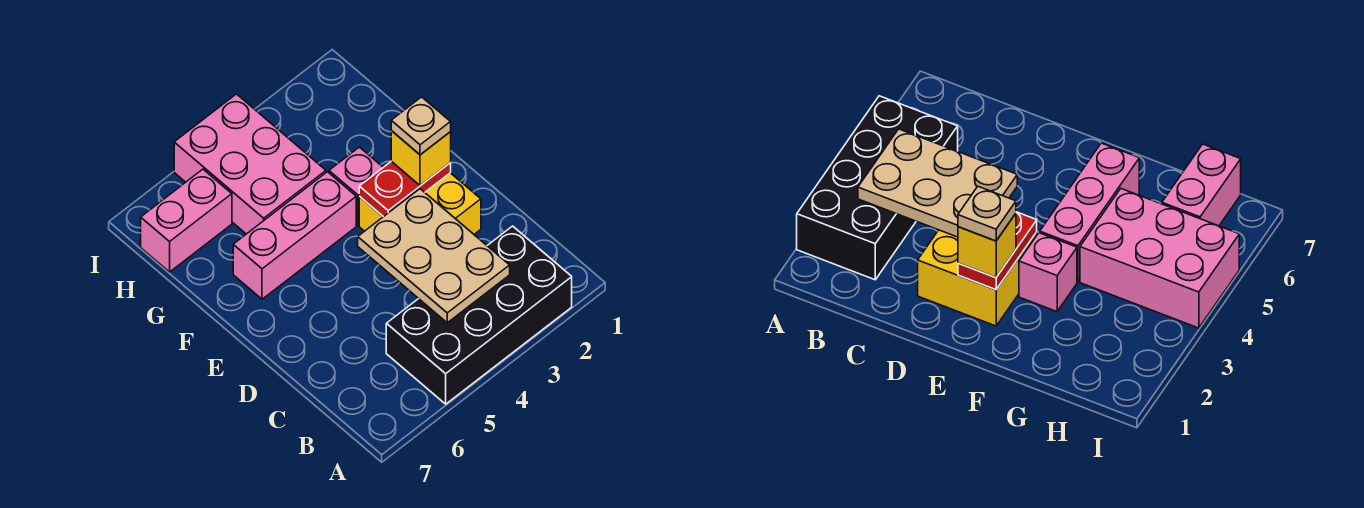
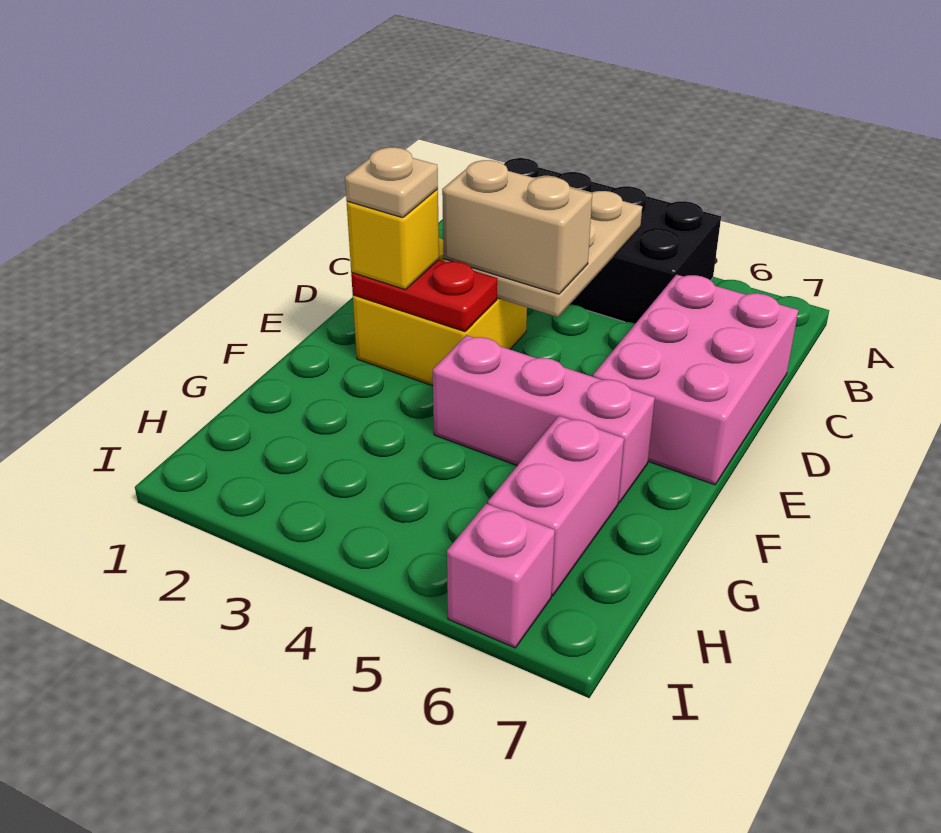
none -> tan brick D3:D4 level 3
pink brick F3 level 1 -> pink brick I6 level 1
pink brick G4:I5 level 1 -> pink brick C6:E7 level 1
pink brick H6:H7 level 1 -> pink brick G6:H6 level 1

